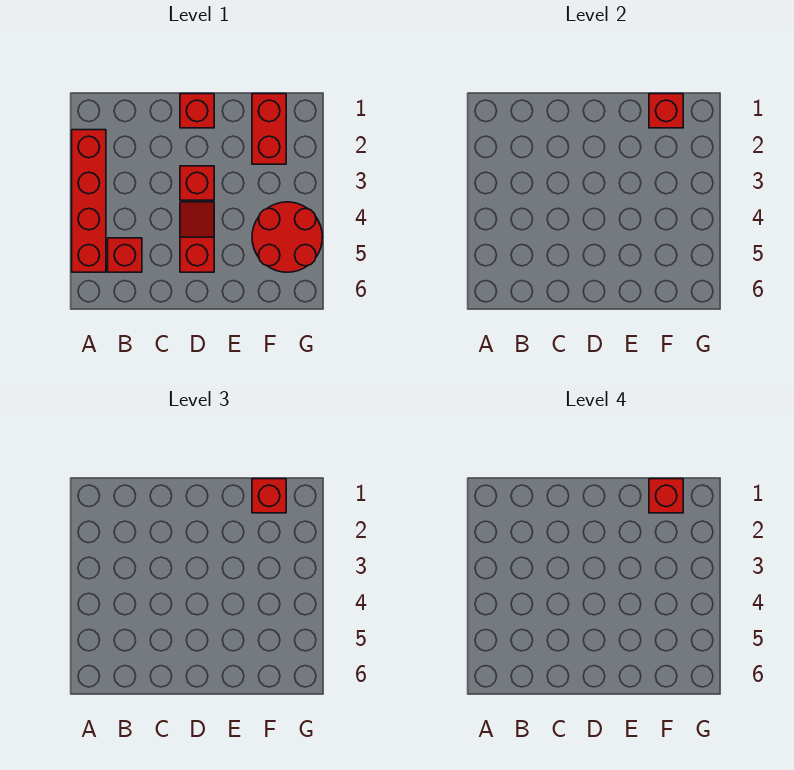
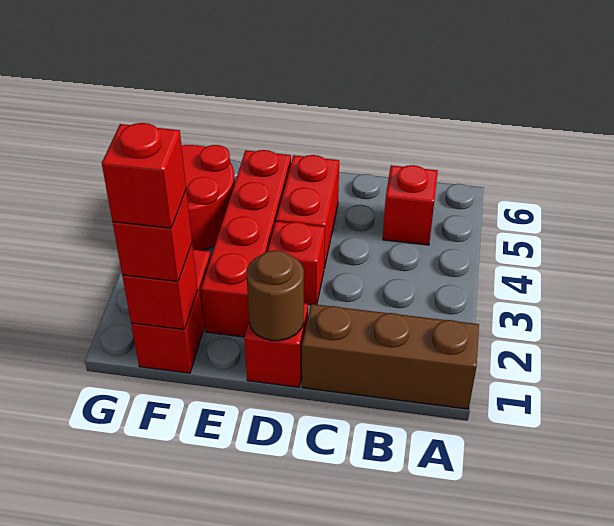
none -> brown brick A1:C1 level 1
red brick A2:A5 level 1 -> red brick E2:E5 level 1
none -> brown round brick D1 level 2
red slope D4:D5 level 1 top 5 -> red brick D4:D5 level 1

